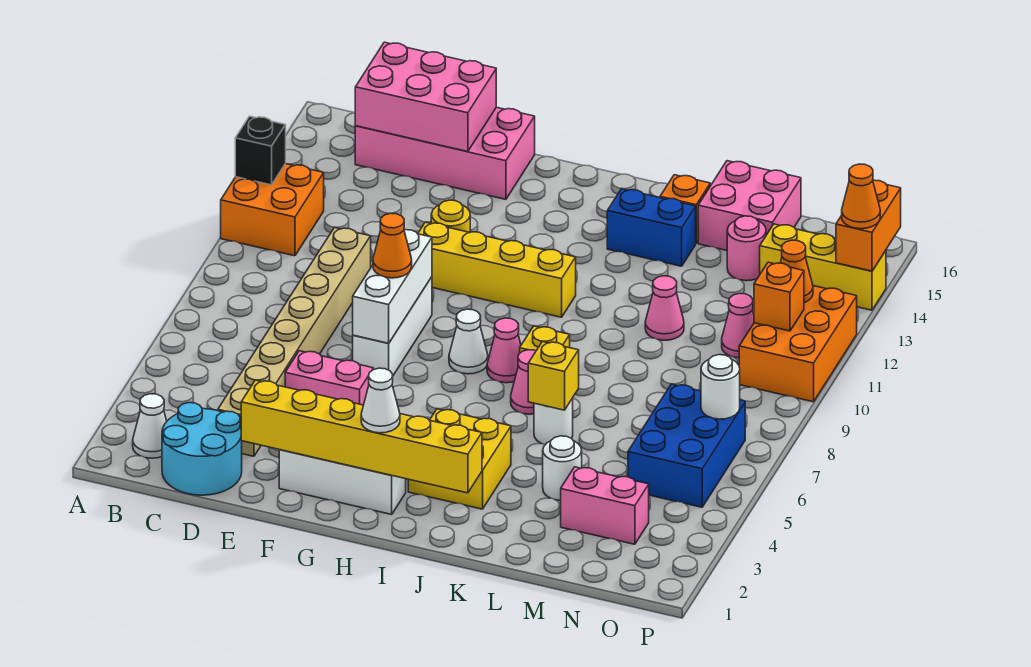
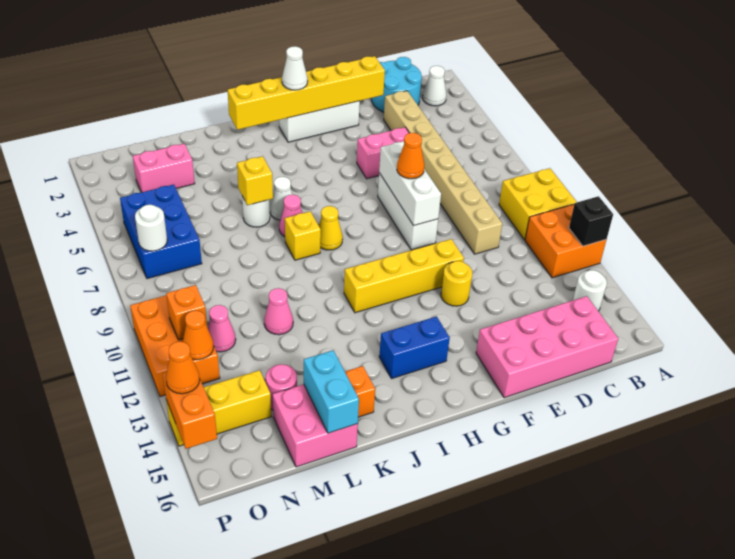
pink brick C15:E16 level 2 -> none
white cone H8 level 1 -> white cone J6 level 1
yellow brick I3:J4 level 1 -> yellow brick A9:B10 level 1
pink cone I8 level 1 -> yellow cone I8 level 1
blue brick J14:K14 level 1 -> blue brick H14:I14 level 1
white round brick L4 level 1 -> white round brick B14 level 1
none -> cyan brick L15:L16 level 2

